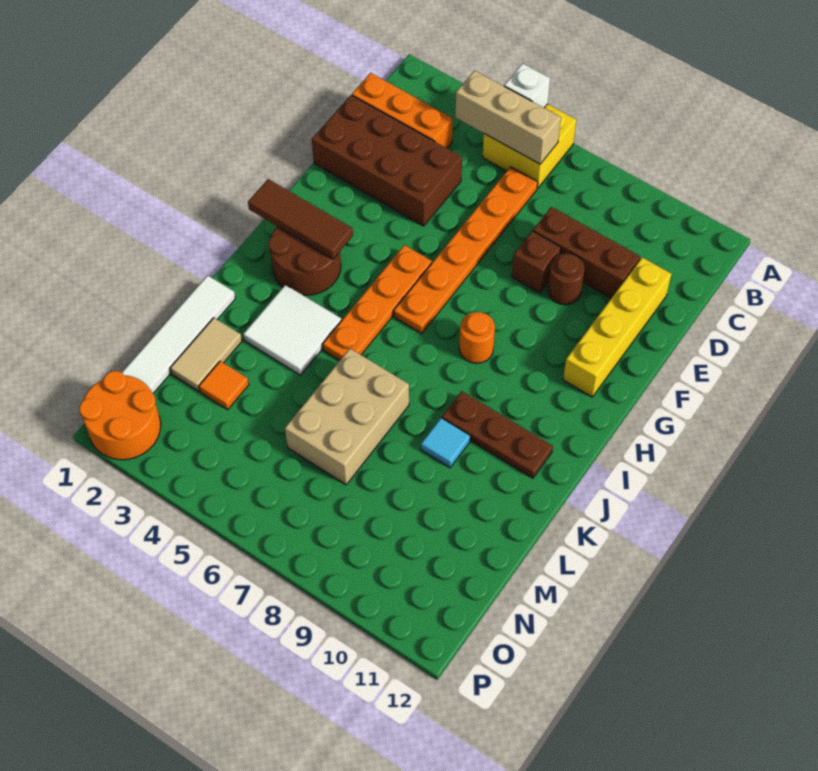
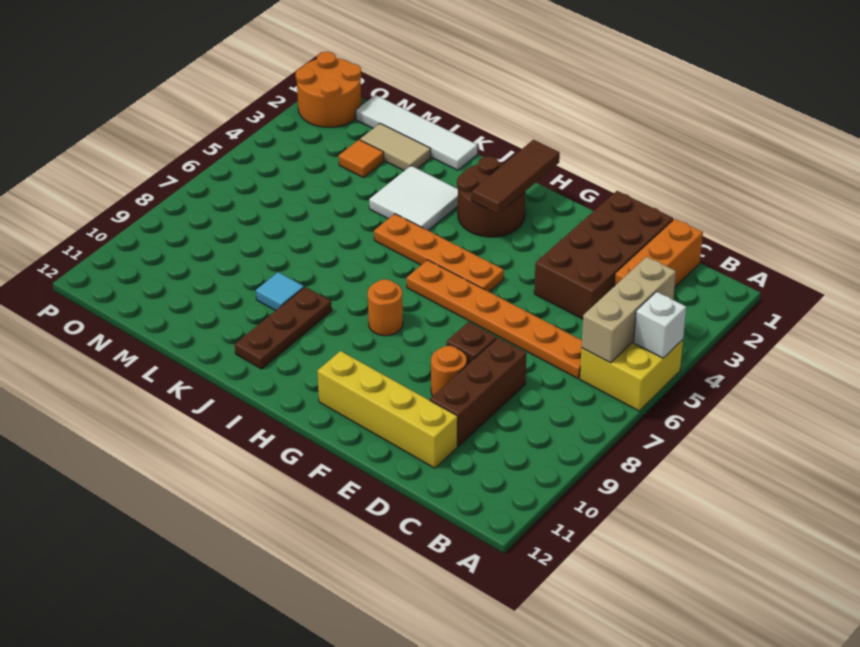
brown round brick E9 level 1 -> orange round brick E9 level 1
tan brick K6:M7 level 1 -> none

